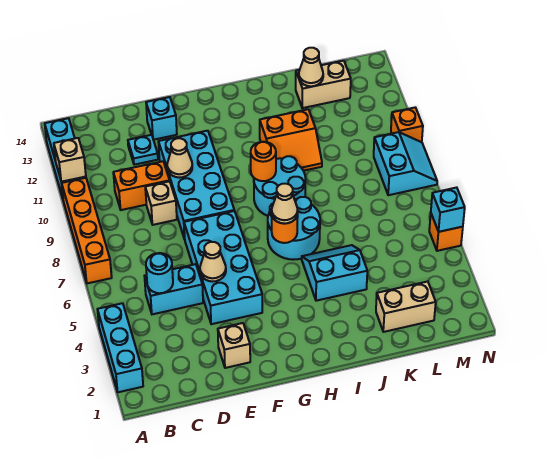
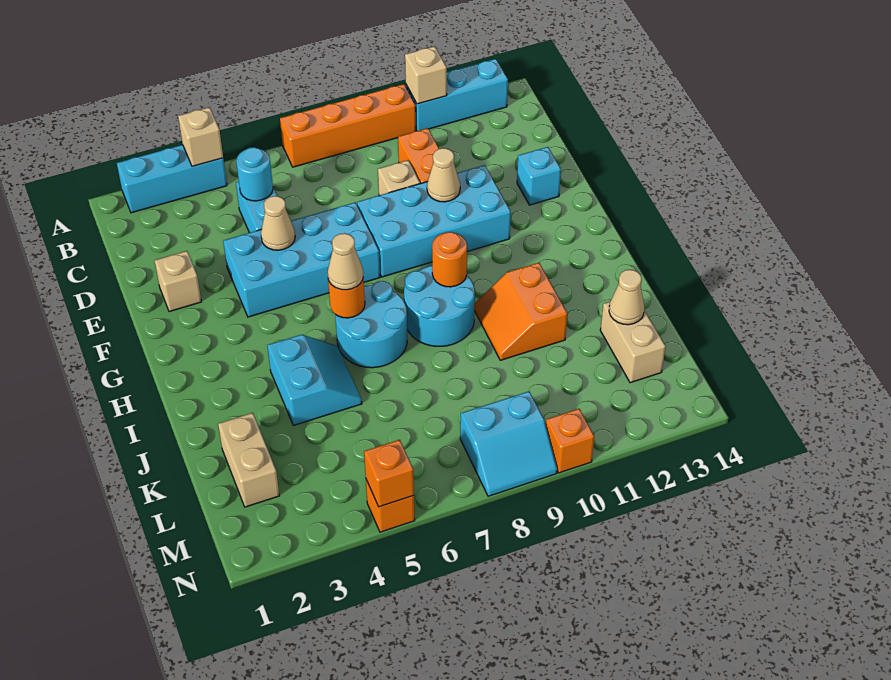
none -> tan brick A4 level 2
cyan plate D12 level 1 -> none
cyan brick N5 level 2 -> orange brick N5 level 2

